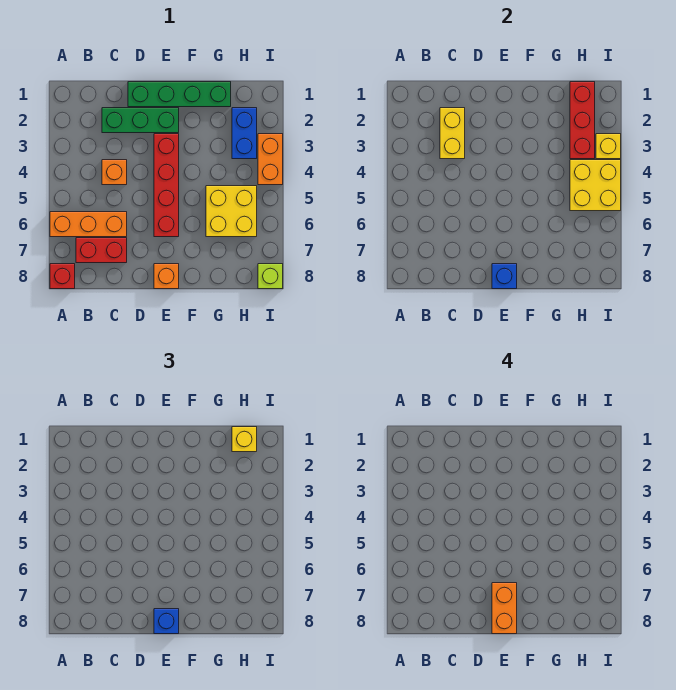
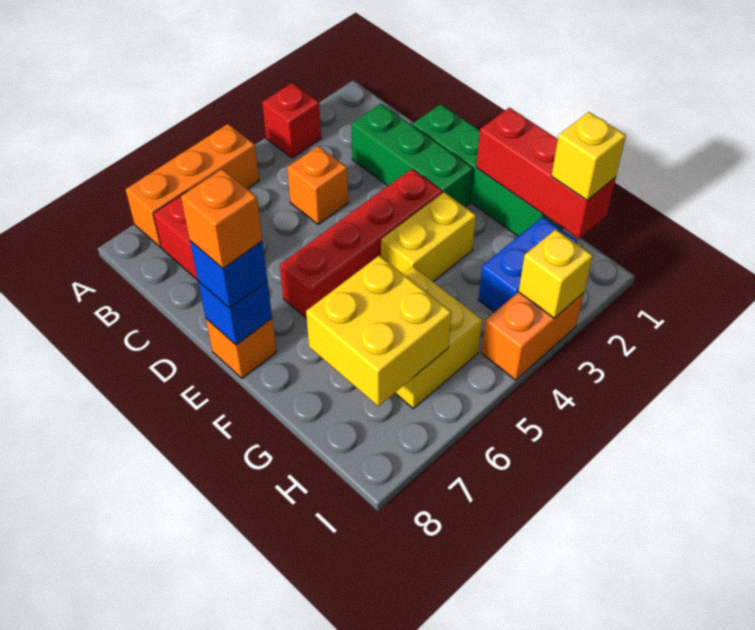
orange brick A6:C6 level 1 -> orange brick A5:A7 level 1
red brick A8 level 1 -> red brick A3 level 1
yellow brick C2:C3 level 2 -> yellow brick F3:F4 level 1
orange brick E7:E8 level 4 -> orange brick E8 level 4
red brick H1:H3 level 2 -> red brick F1:H1 level 2
yellow brick H4:I5 level 2 -> yellow brick G6:H7 level 2
lime brick I8 level 1 -> none

